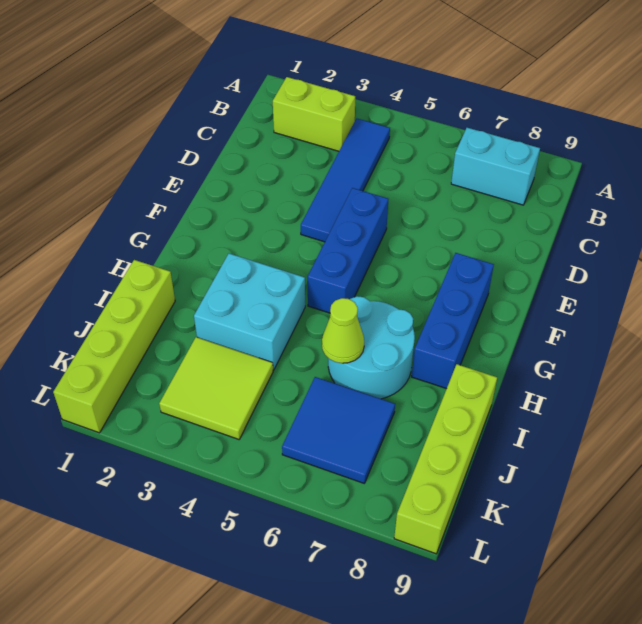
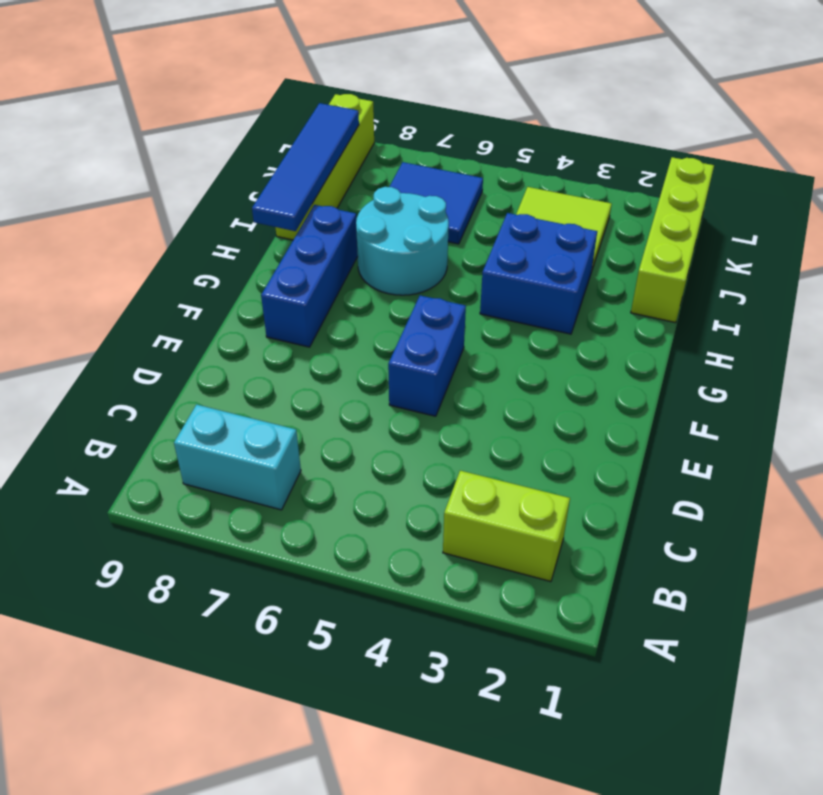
blue tile B4:E4 level 1 -> blue tile H9:K9 level 2
blue brick E5:G5 level 1 -> blue brick E5:F5 level 1
cyan brick H3:I4 level 1 -> blue brick H3:I4 level 1
lime cone I6 level 2 -> none

